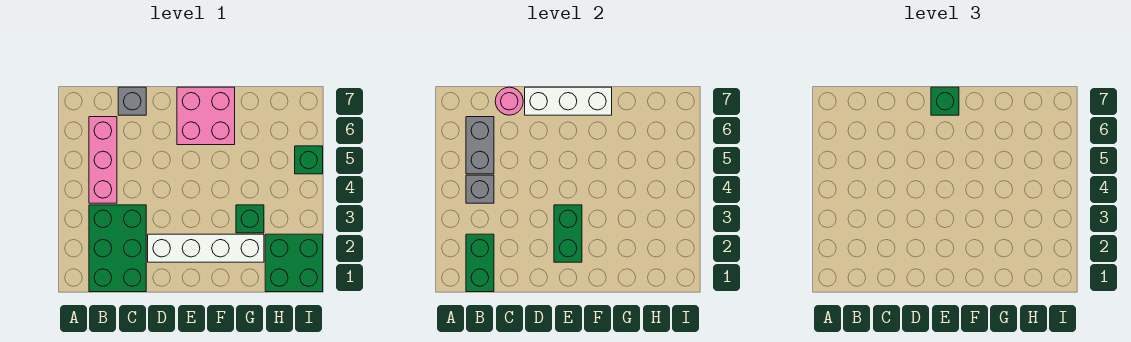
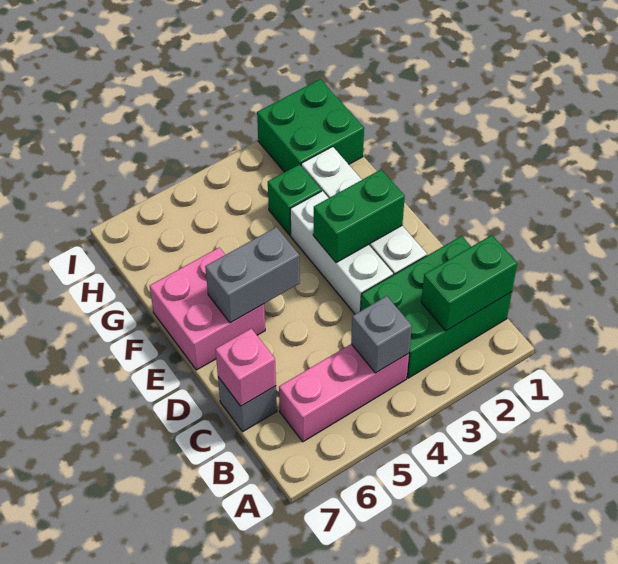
grey brick B5:B6 level 2 -> grey brick E5:E6 level 2
pink round brick C7 level 2 -> pink brick C7 level 2
white brick D7:F7 level 2 -> white brick D3:F3 level 1
green brick E7 level 3 -> none
green brick I5 level 1 -> none

